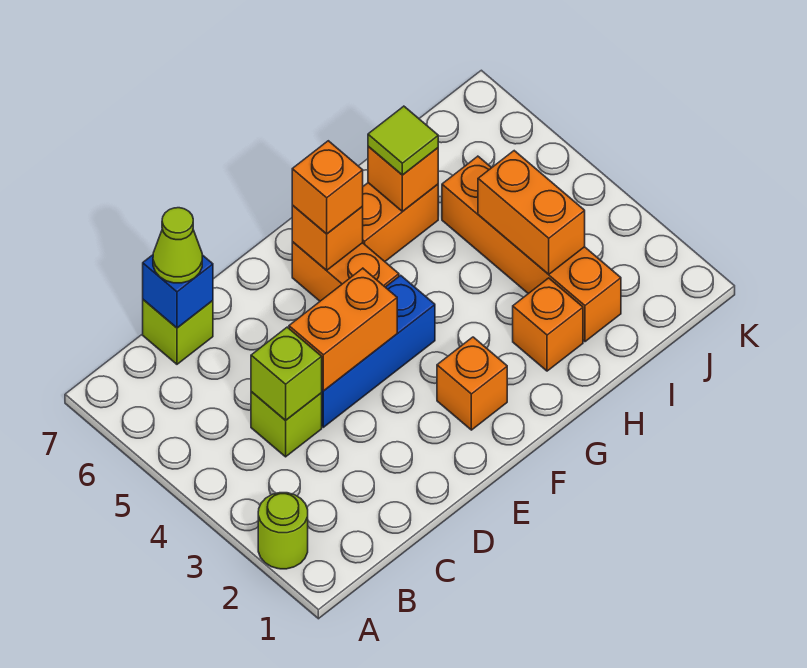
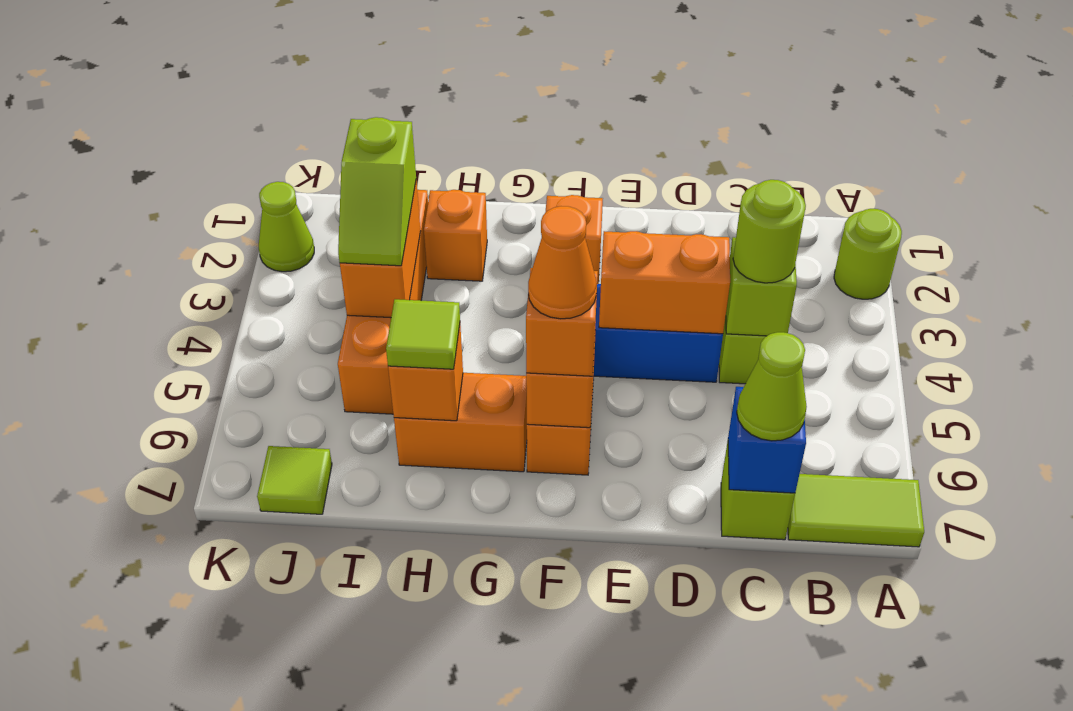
none -> lime tile A7:B7 level 1
none -> lime round brick C4 level 3
none -> orange cone F6 level 4
none -> lime slope I3:I4 level 3 top 3
none -> lime tile J7 level 1
none -> lime cone K2 level 1

